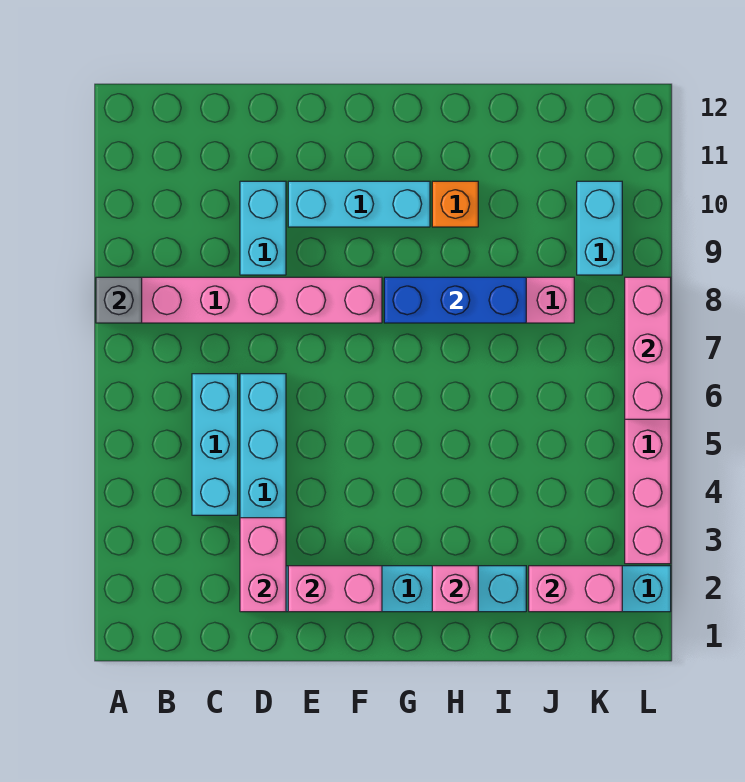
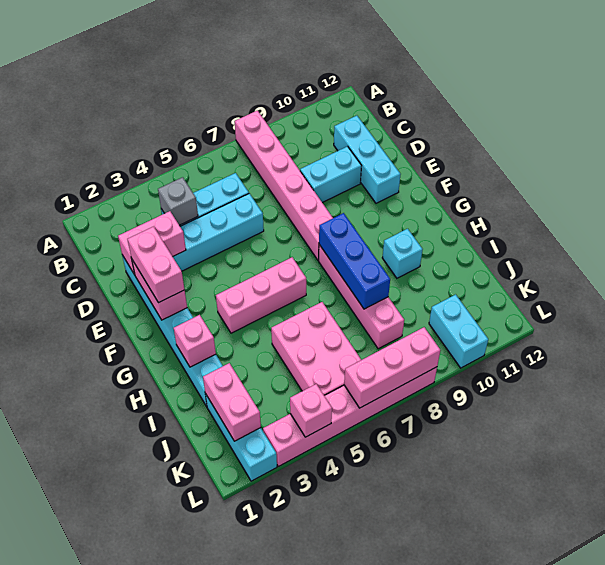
grey brick A8 level 2 -> grey brick C4 level 2
none -> pink brick E2:F2 level 3
cyan brick E10:G10 level 1 -> cyan brick C11:E11 level 1
none -> pink brick G4:G6 level 1
orange brick H10 level 1 -> cyan brick H10 level 1
none -> pink brick I5:K6 level 1
cyan brick K9:K10 level 1 -> cyan brick K10:L10 level 1
none -> pink brick L4 level 2

